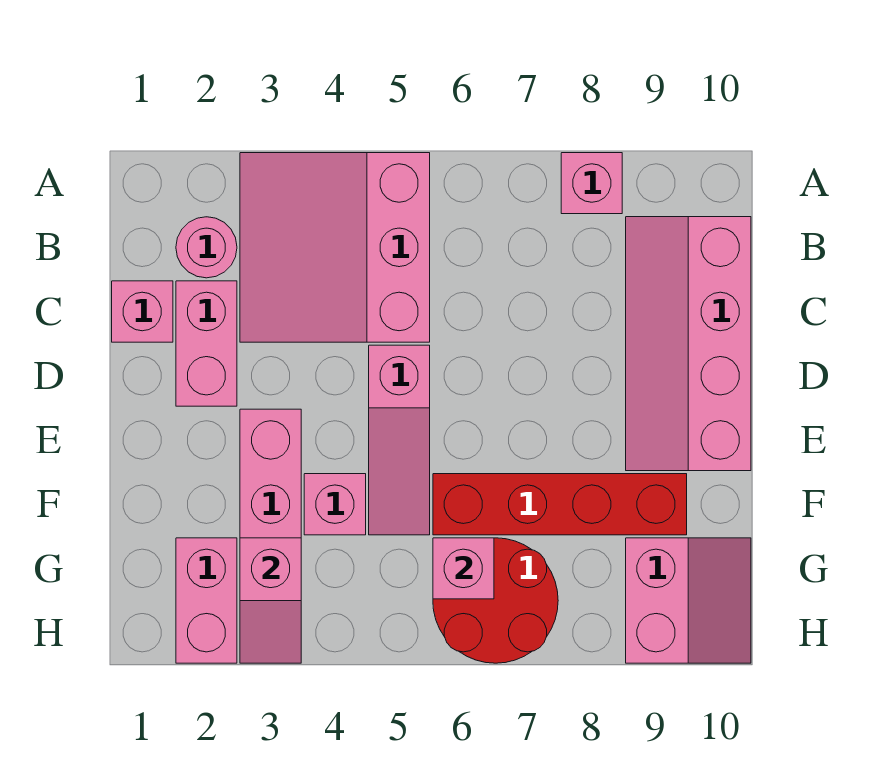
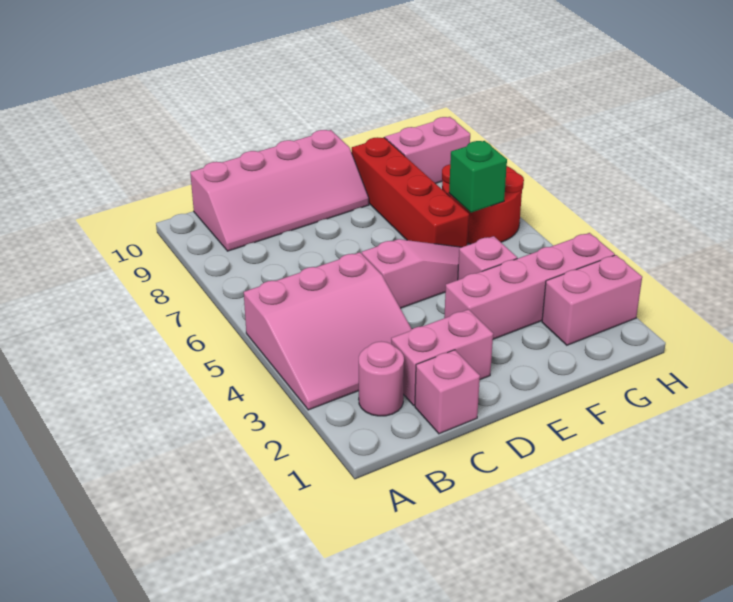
pink brick A8 level 1 -> none
pink slope G3:H3 level 2 top G -> none
pink brick G6 level 2 -> green brick G6 level 2

